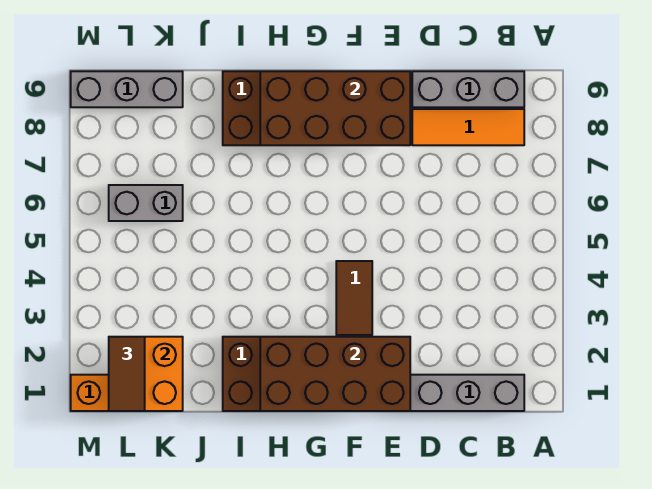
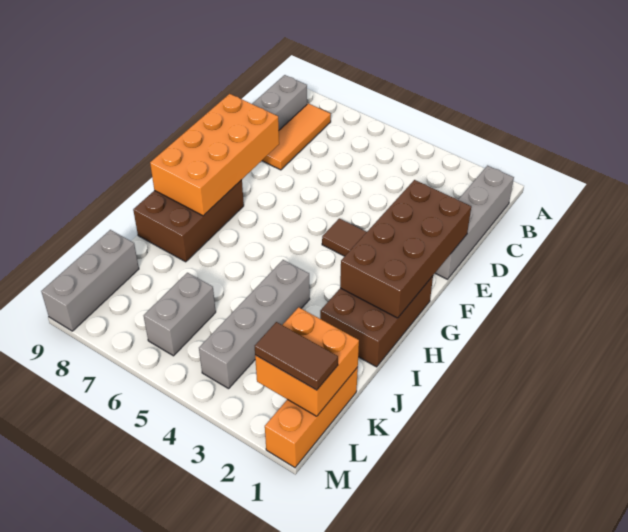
brown brick E8:H9 level 2 -> orange brick E8:H9 level 2
none -> grey brick I4:L4 level 1

